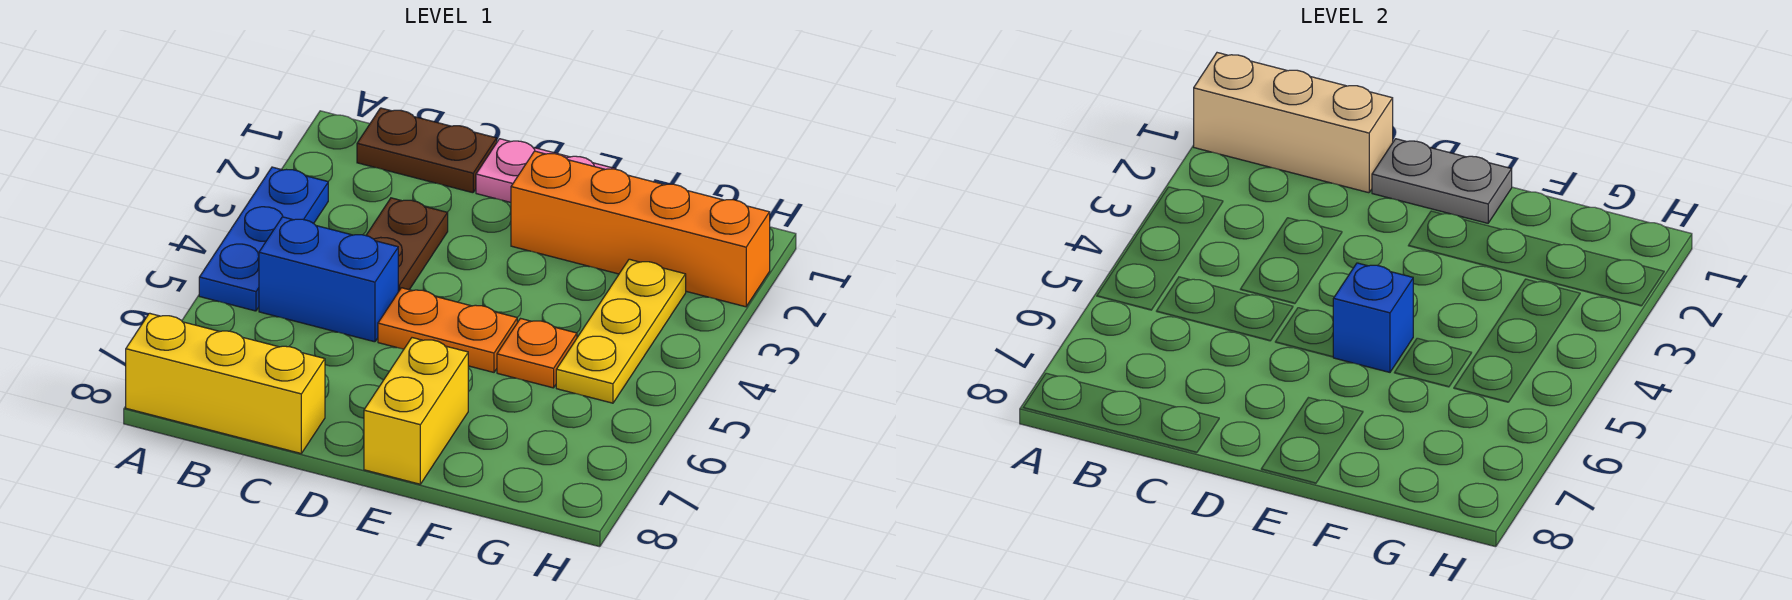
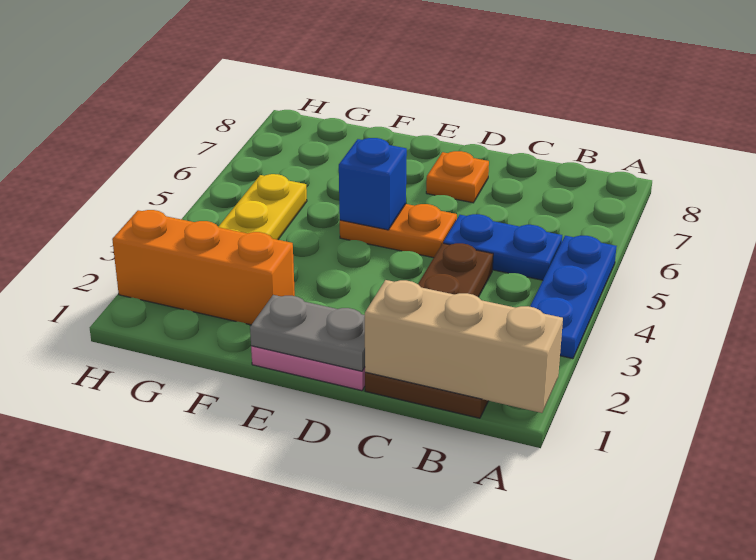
yellow brick A8:C8 level 1 -> none
blue brick B5:C5 level 1 -> blue plate B5:C5 level 1
orange brick E2:H2 level 1 -> orange brick F2:H2 level 1
yellow brick E7:E8 level 1 -> none
orange plate F5 level 1 -> orange plate D7 level 1

